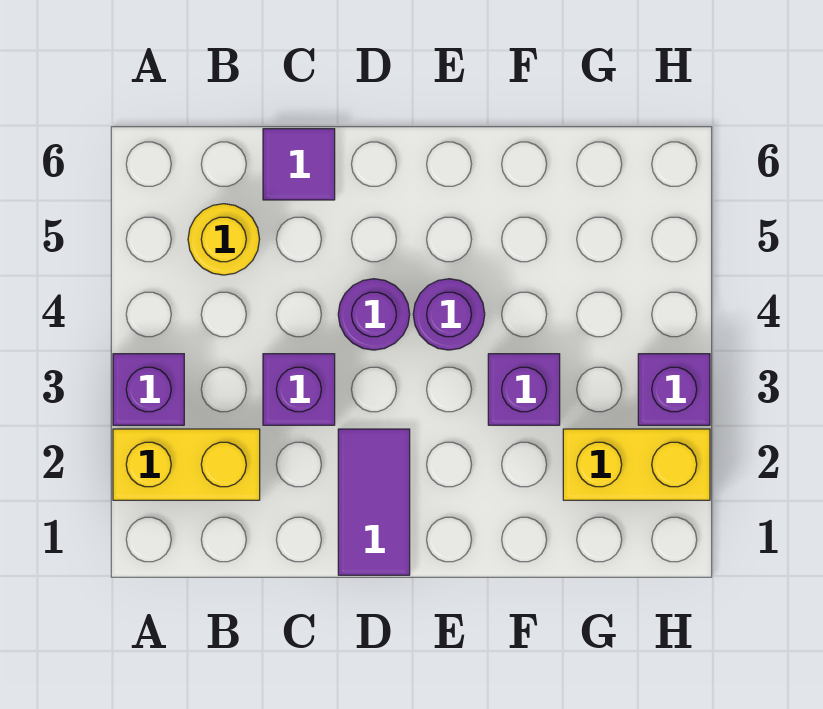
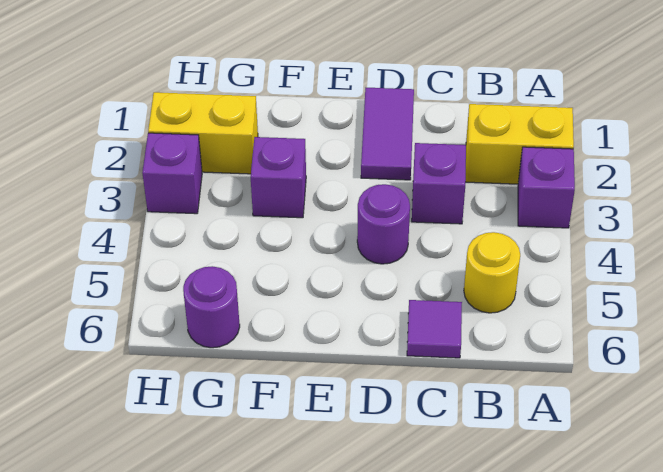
purple round brick E4 level 1 -> purple round brick G6 level 1

